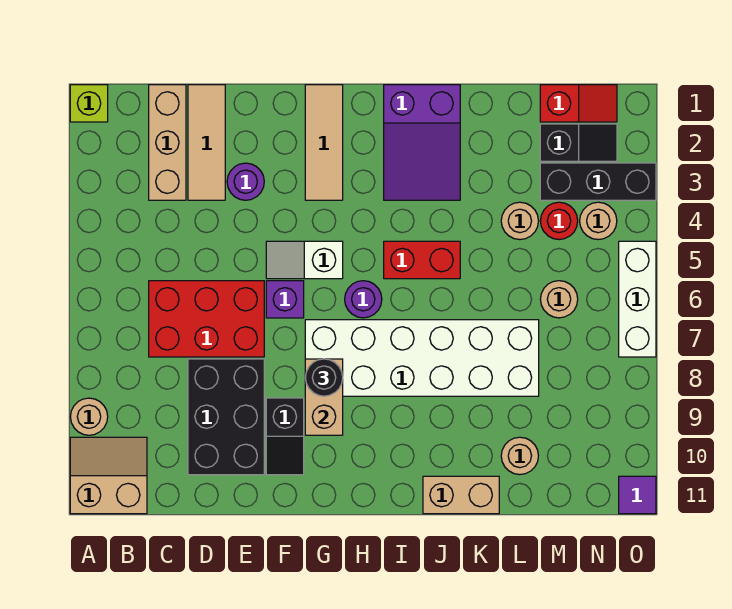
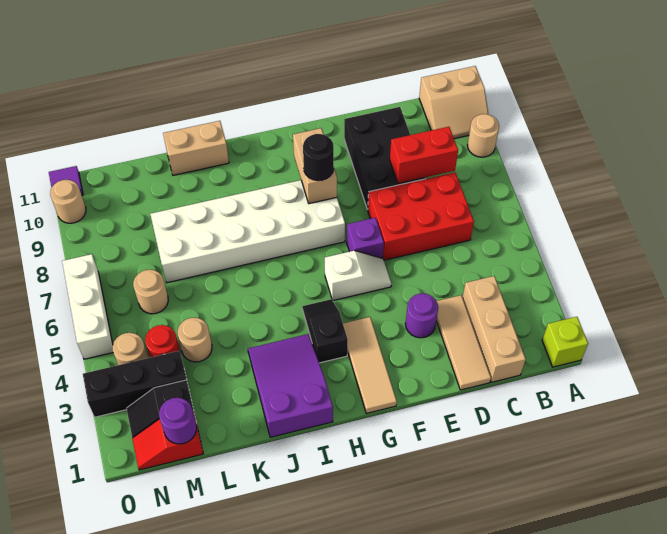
black slope F9:F10 level 1 top 9 -> black slope H3:H4 level 1 top 3
purple round brick H6 level 1 -> purple round brick M1 level 2
red brick I5:J5 level 1 -> red brick C8:D8 level 2
tan round brick L10 level 1 -> tan round brick O10 level 1

